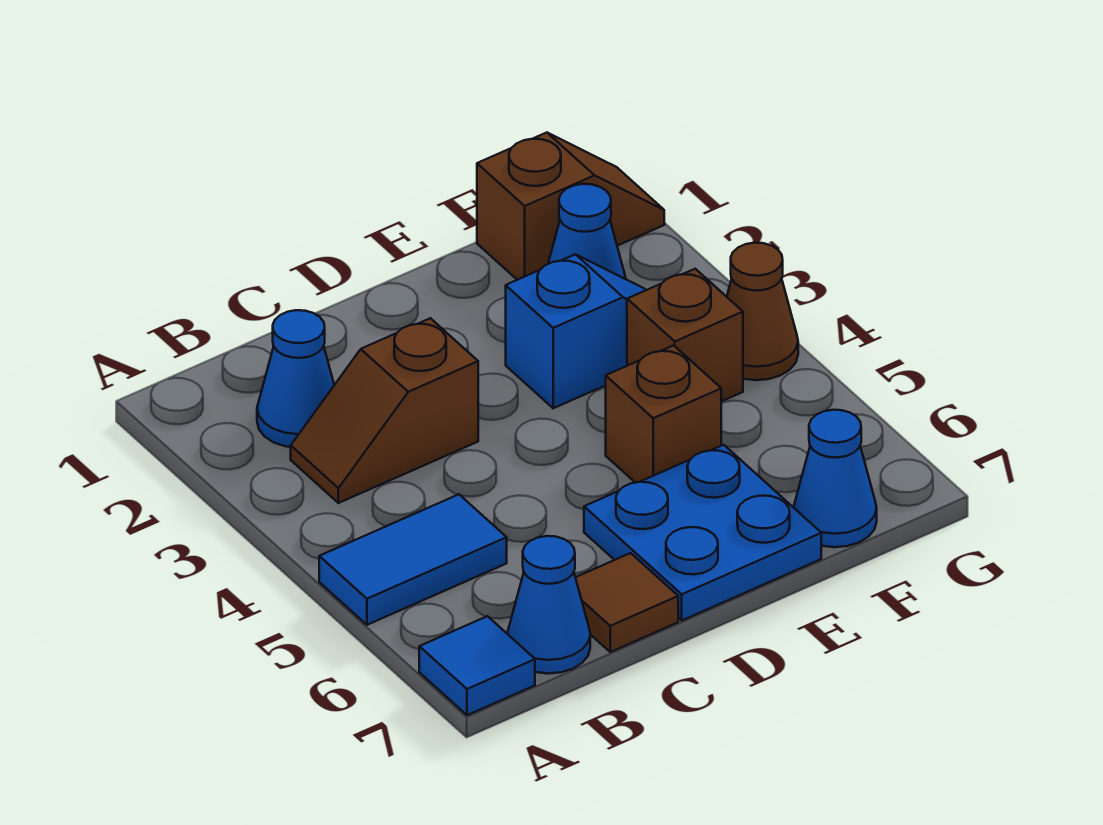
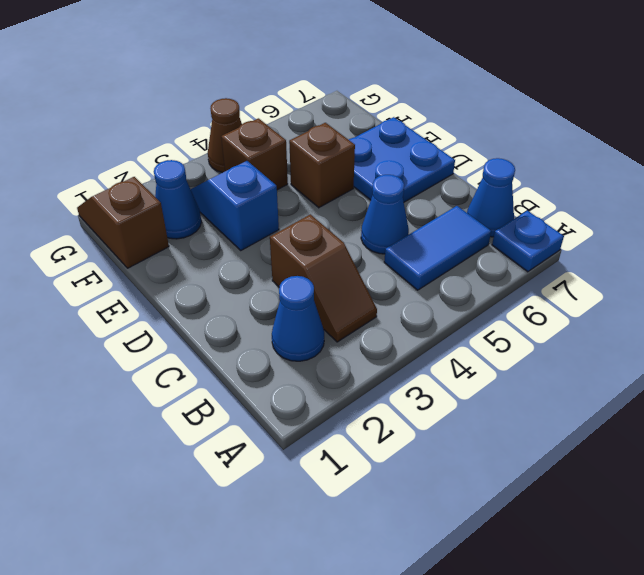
blue tile A5:B5 level 1 -> blue tile B5:B6 level 1
blue tile A7 level 1 -> blue plate A7 level 1
brown tile C7 level 1 -> none
blue cone F7 level 1 -> blue cone C5 level 1

